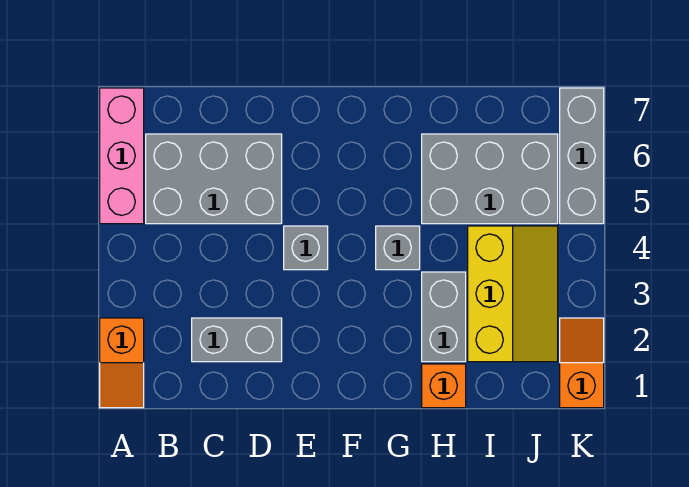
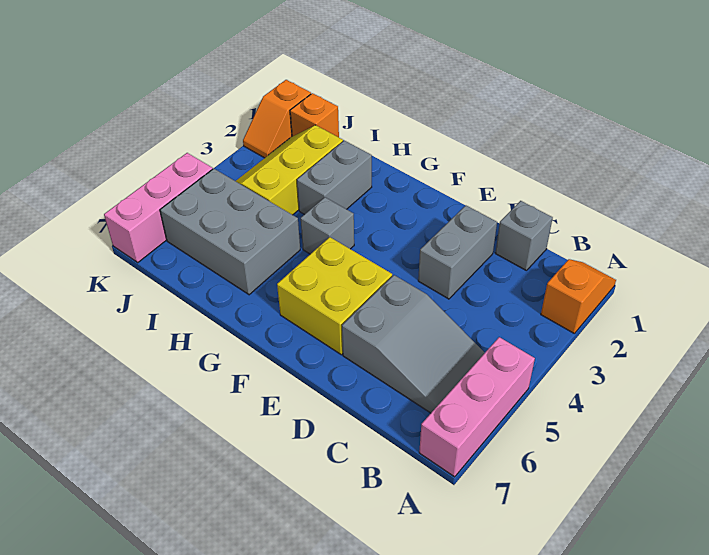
grey brick B5:D6 level 1 -> grey slope B5:D6 level 1 top D
grey brick C2:D2 level 1 -> grey brick D2:D3 level 1
grey brick E4 level 1 -> grey brick C1 level 1
none -> yellow brick E5:F6 level 1
orange brick H1 level 1 -> orange brick J1 level 1
grey brick K5:K7 level 1 -> pink brick K5:K7 level 1

